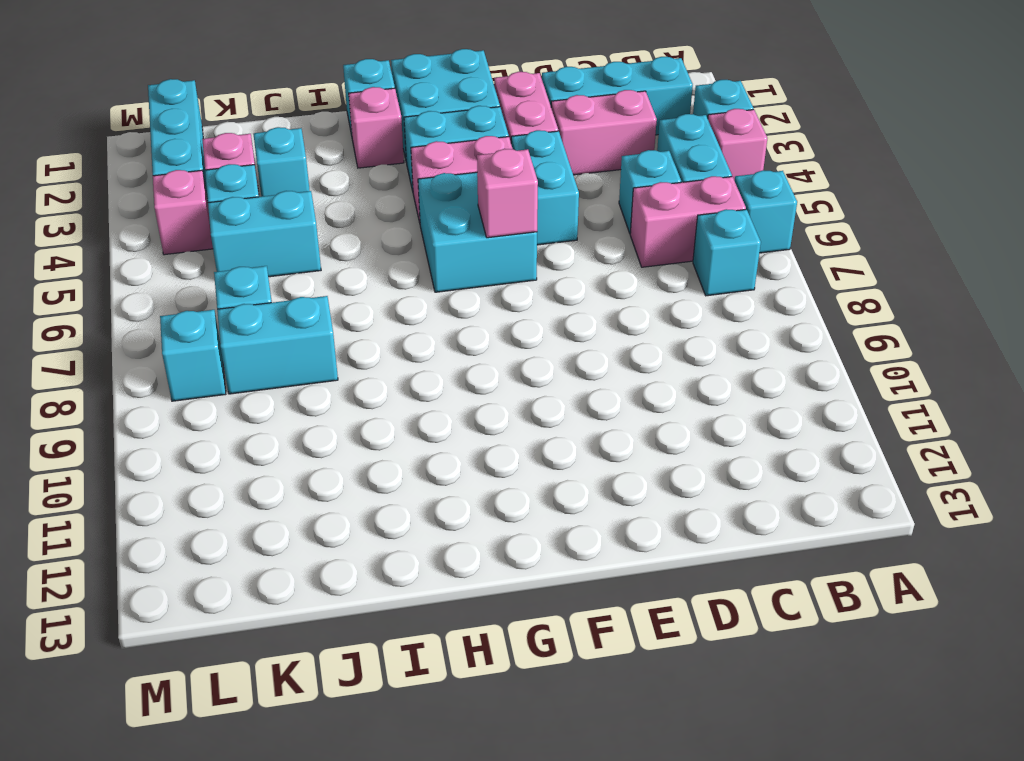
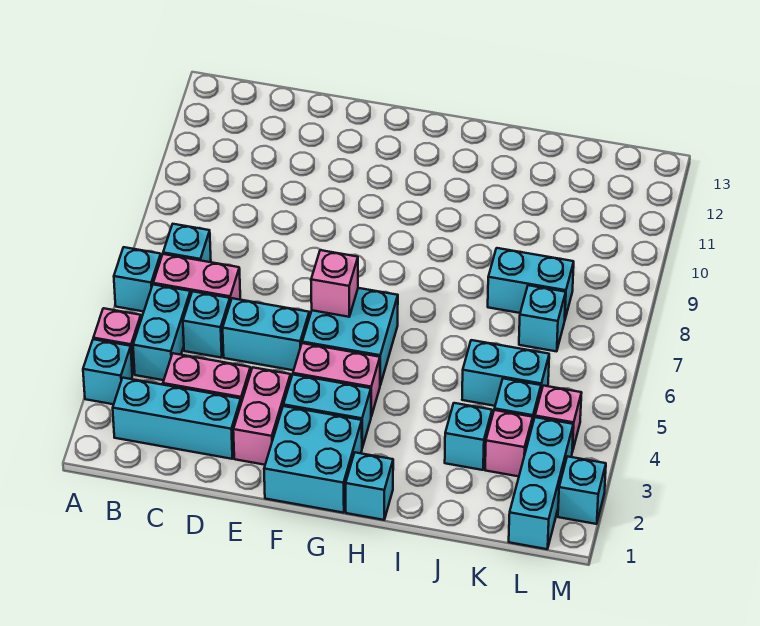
cyan brick E4:E5 level 1 -> cyan brick D5:E5 level 1
pink brick H2 level 1 -> none
cyan brick L8 level 1 -> cyan brick M2 level 1

